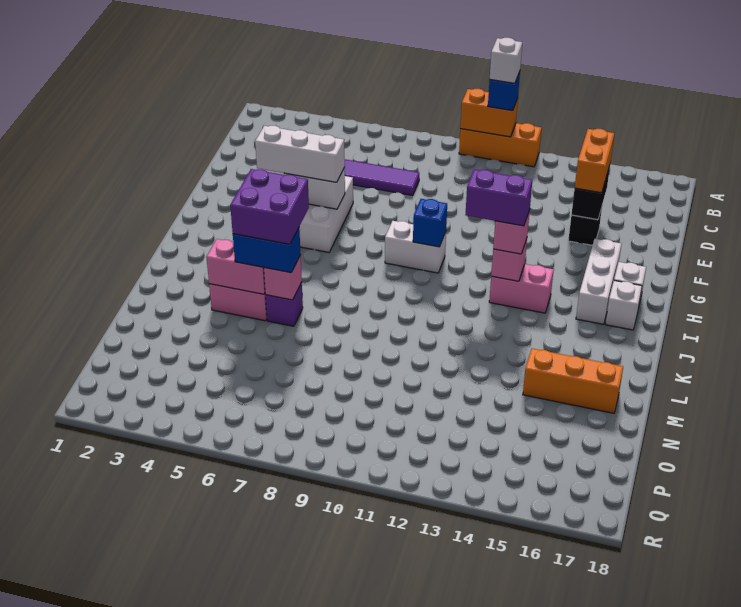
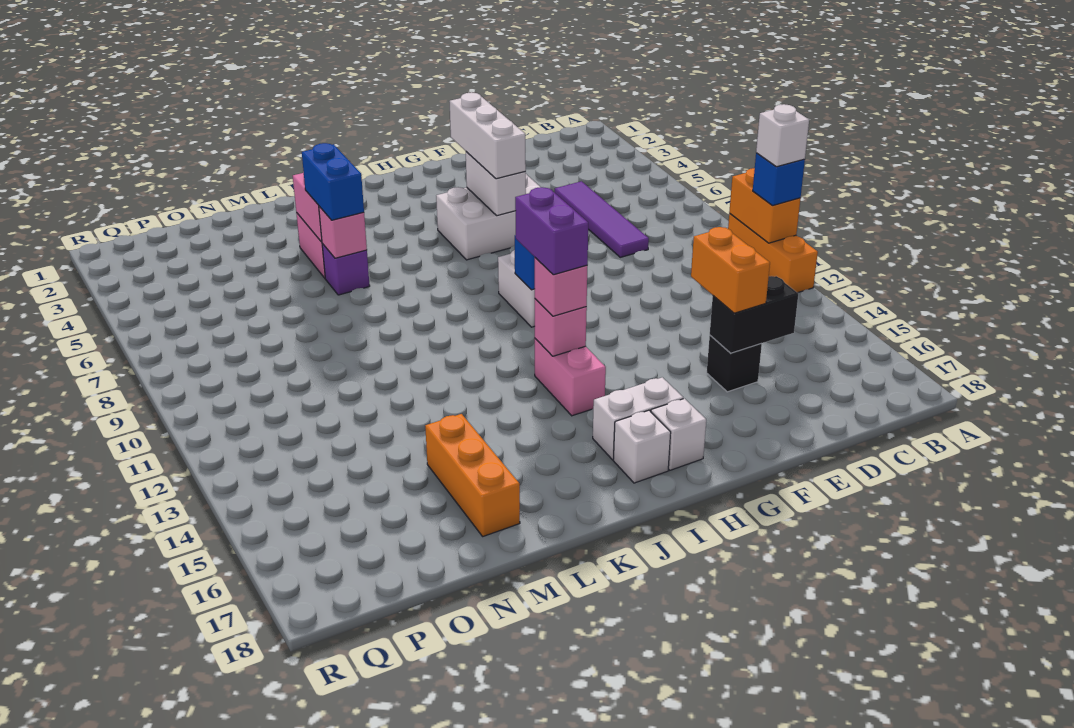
orange brick D15:E15 level 3 -> orange brick E14:E15 level 3
white brick G16:I16 level 1 -> white brick H16:I16 level 1
purple brick K5:L6 level 4 -> none

